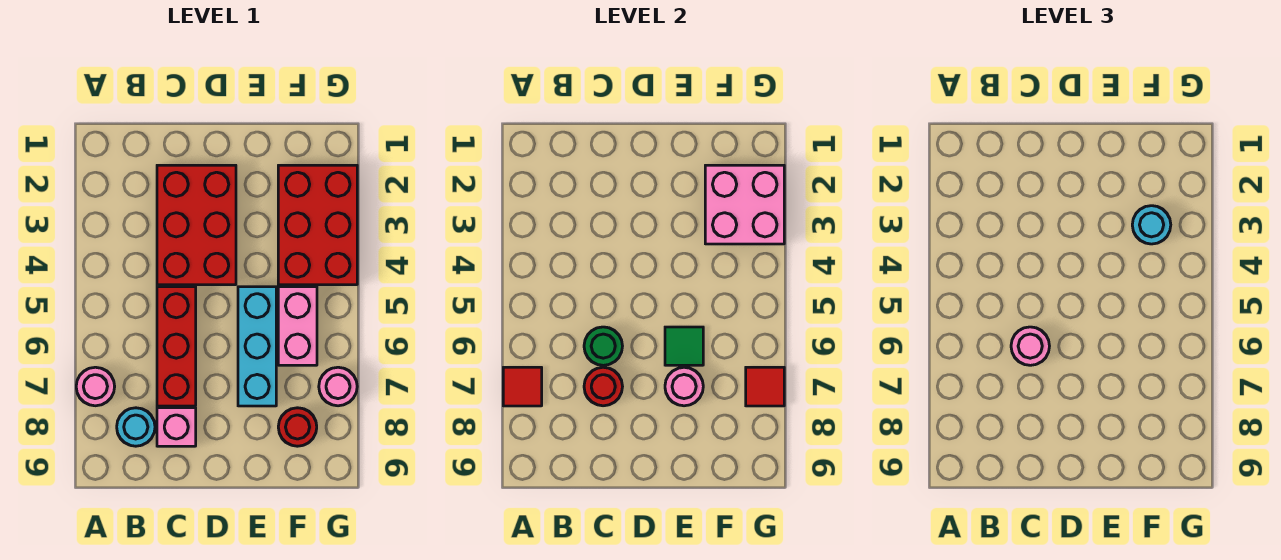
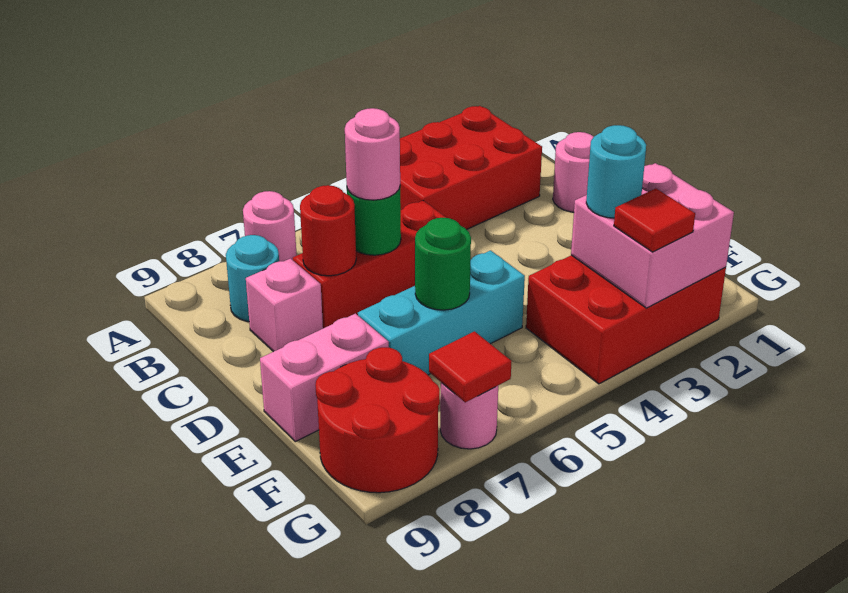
red tile A7 level 2 -> red tile G3 level 3
red brick C2:D4 level 1 -> red brick A2:B4 level 1
green tile E6 level 2 -> green round brick E6 level 2
pink round brick E7 level 2 -> pink round brick C1 level 1
pink brick F5:F6 level 1 -> pink brick E8:E9 level 1
red round brick F8 level 1 -> red round brick F8:G9 level 1

